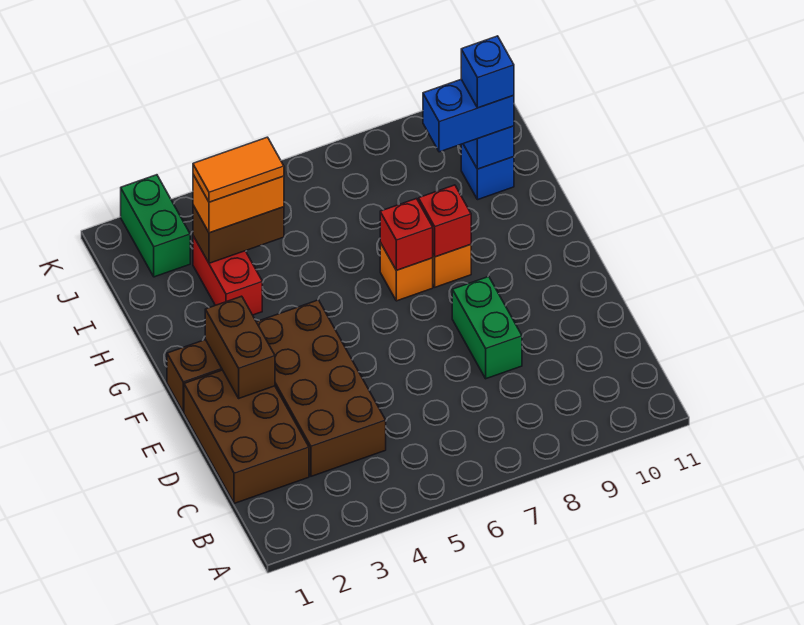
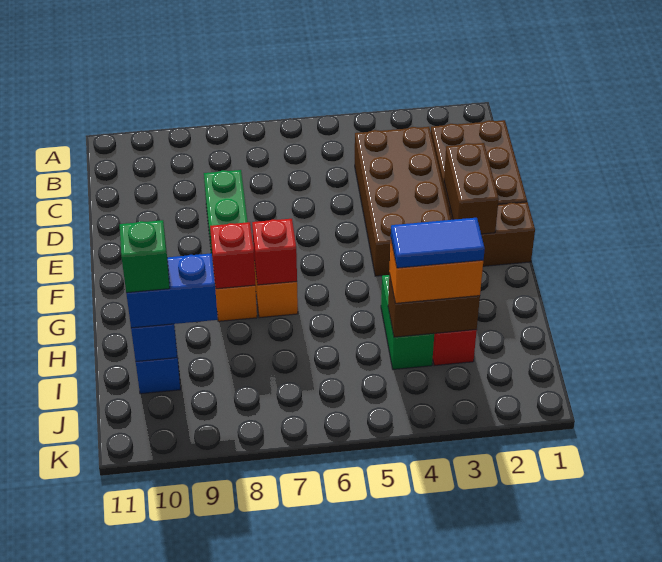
orange tile I3:I4 level 4 -> blue tile I3:I4 level 4
blue brick I10 level 4 -> green brick I10 level 4
green brick J2:K2 level 1 -> green brick H4:I4 level 1

